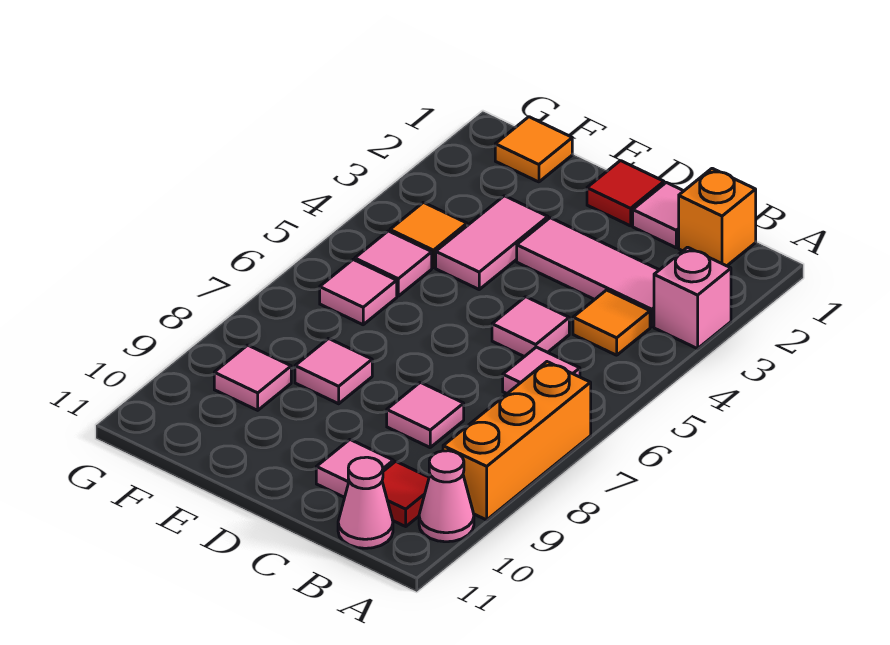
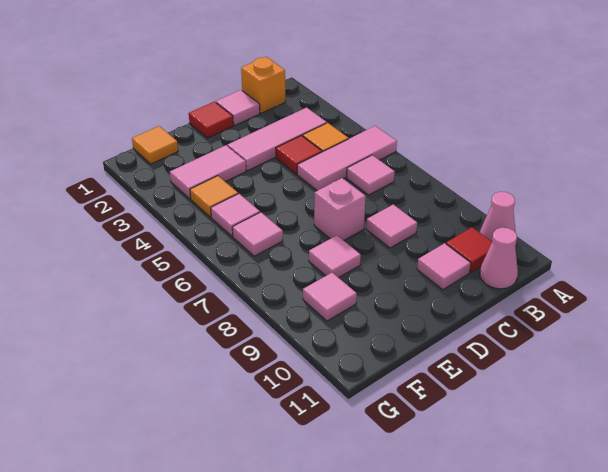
pink brick A3 level 1 -> pink brick D7 level 1
orange brick A7:A9 level 1 -> none
none -> red tile C4 level 1
pink tile C5 level 1 -> pink tile A5:C5 level 1
pink tile E3:E4 level 1 -> pink tile E3:F3 level 1

